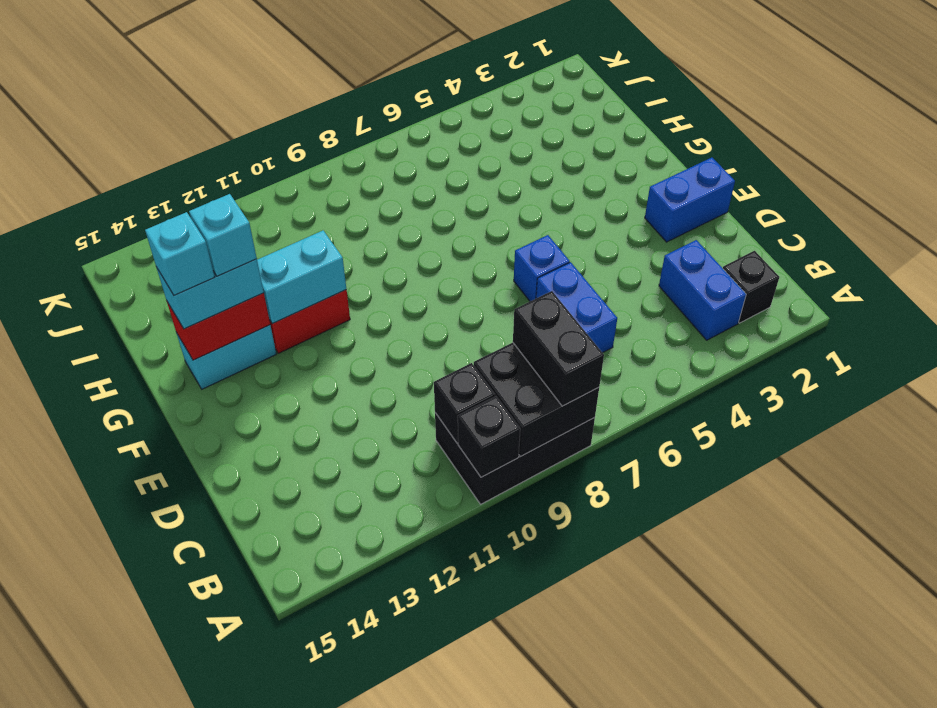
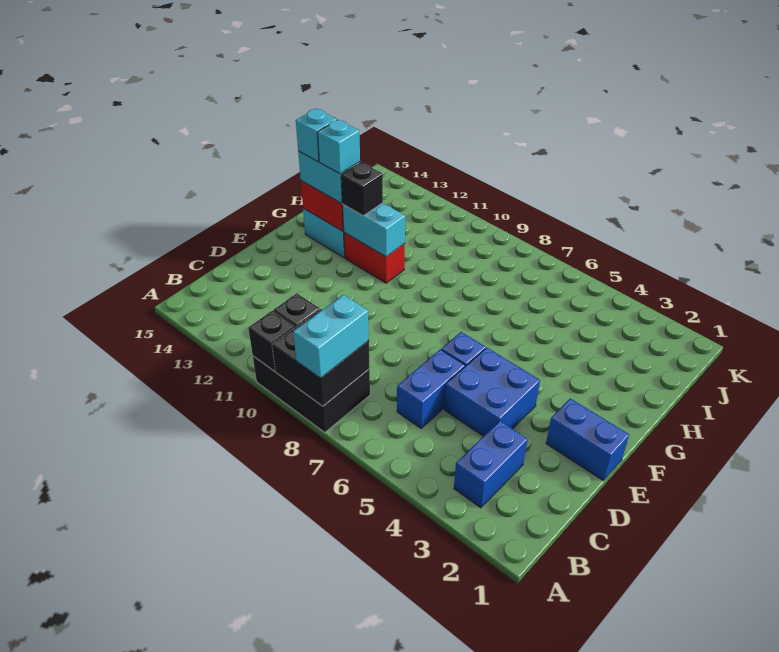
black brick A8:B8 level 3 -> cyan brick A8:B8 level 3
black brick B2 level 1 -> black brick G12 level 3
none -> blue brick D4:E5 level 1

